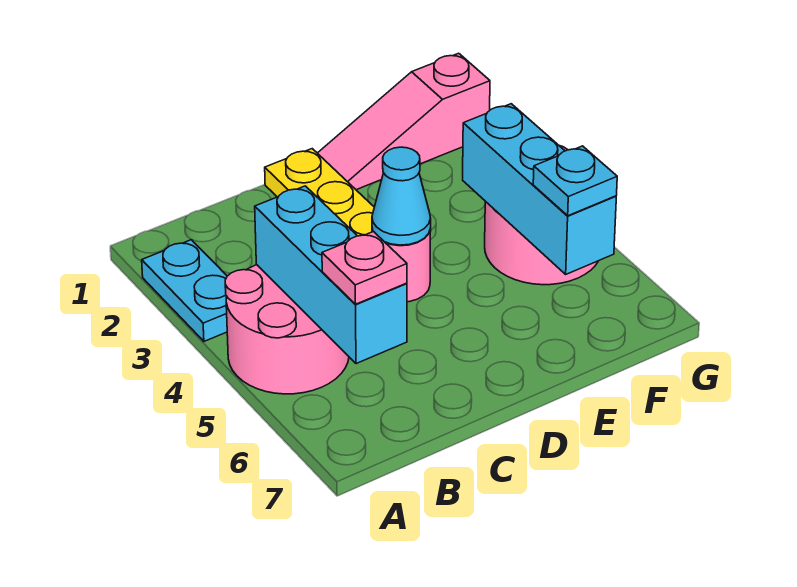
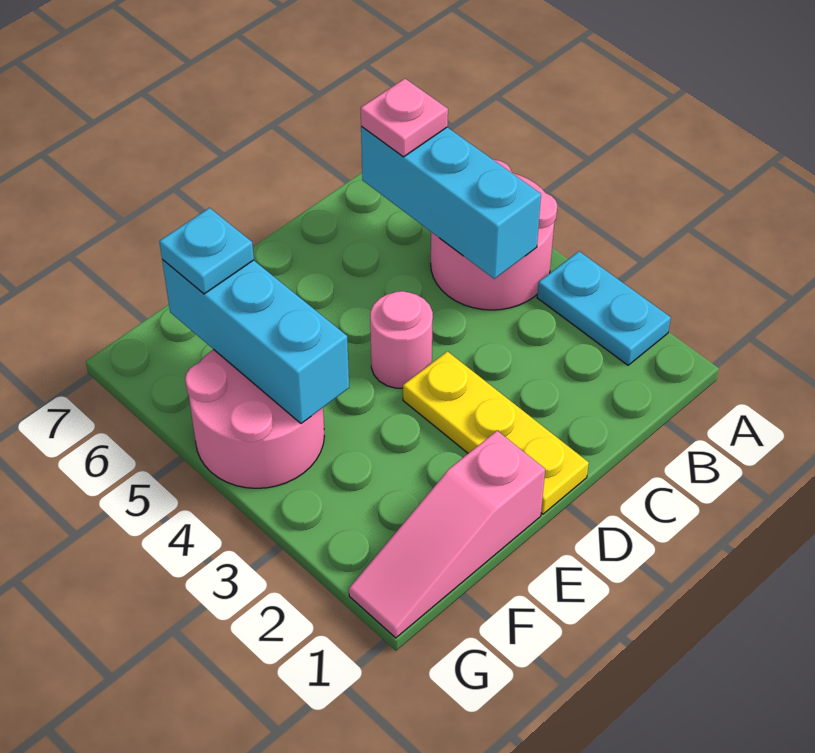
cyan cone D4 level 2 -> none
pink slope E1:G1 level 1 top G -> pink slope E1:G1 level 1 top E

